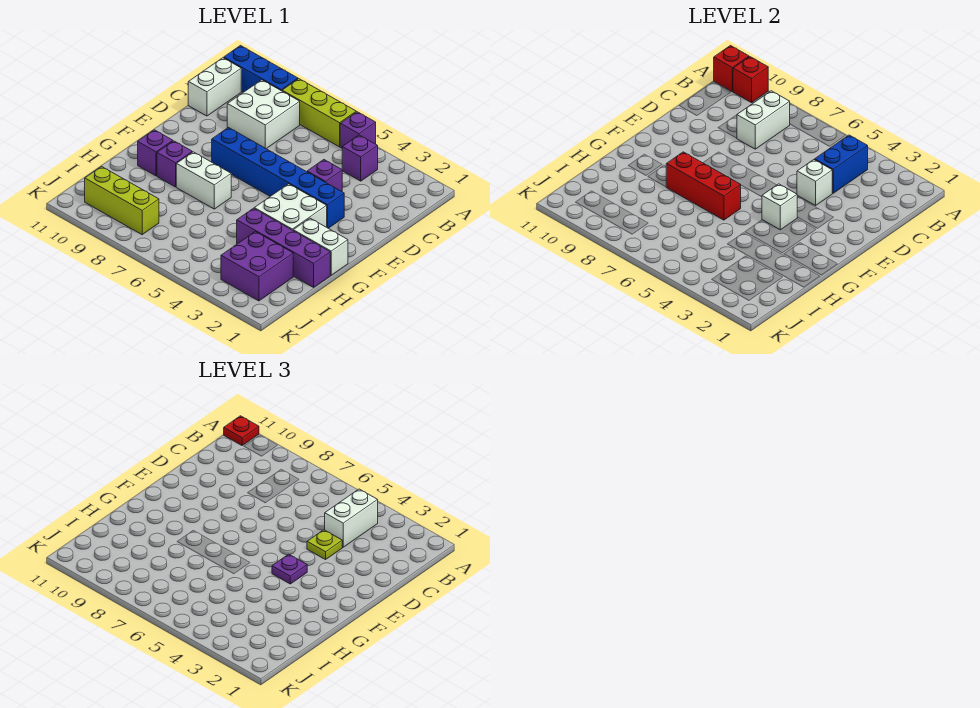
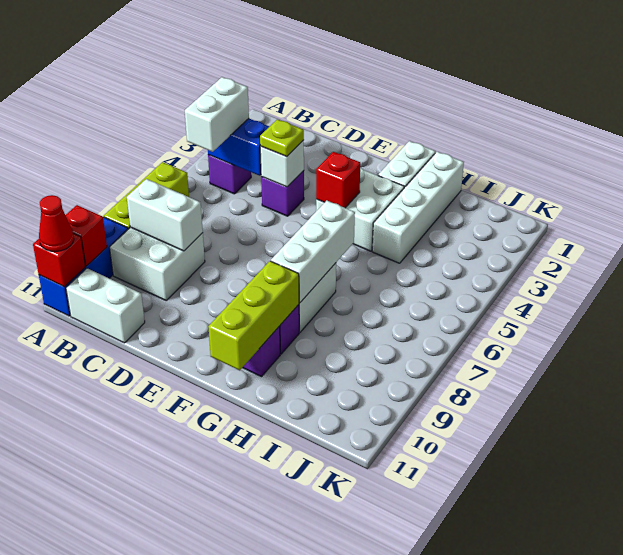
purple brick A5 level 1 -> none
red plate A11 level 3 -> red cone A11 level 3
white brick B4:C4 level 3 -> white brick B4:B5 level 3
blue brick E3:E8 level 1 -> none
white brick F4 level 2 -> red brick F4 level 2
purple plate F4 level 3 -> none
red brick G6:G8 level 2 -> white brick G6:G8 level 2
purple brick H1:H4 level 1 -> white brick H1:H4 level 1
purple brick I2:J3 level 1 -> none
lime brick J8:J10 level 1 -> lime brick G9:G11 level 2

